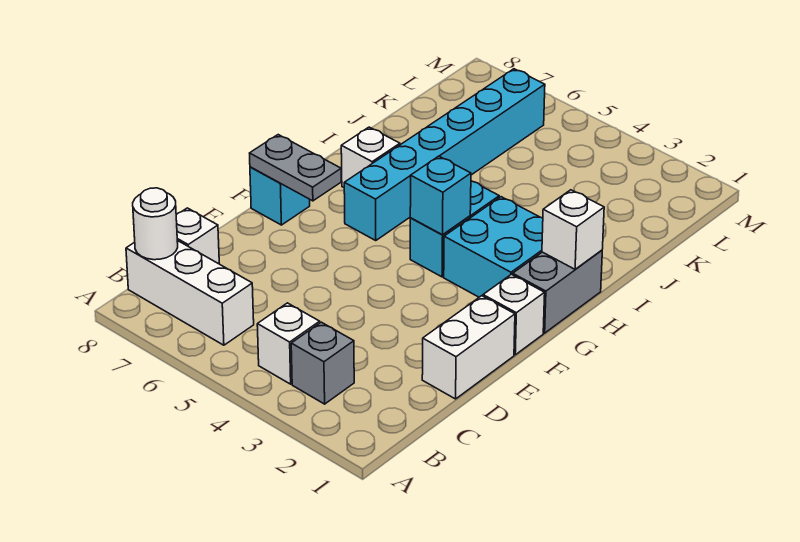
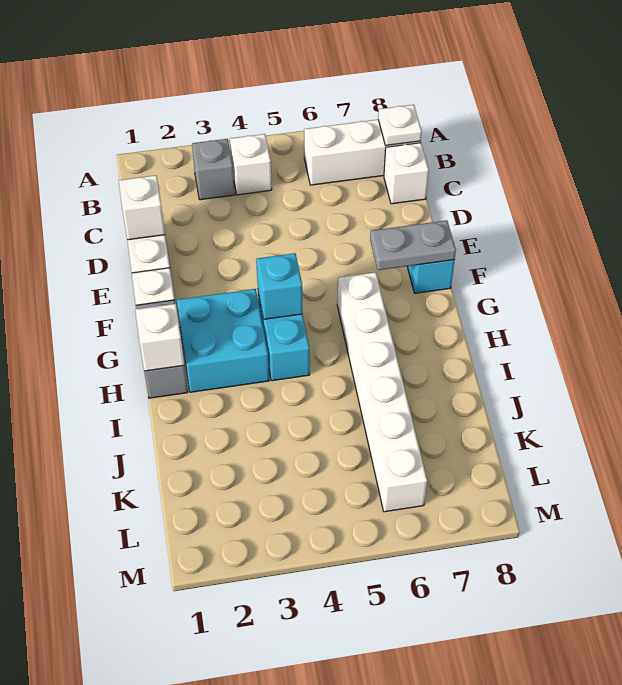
white round brick B8 level 2 -> white plate B8 level 2
cyan brick G6:L6 level 1 -> white brick G6:L6 level 1
white brick H7 level 1 -> white brick D1 level 2

